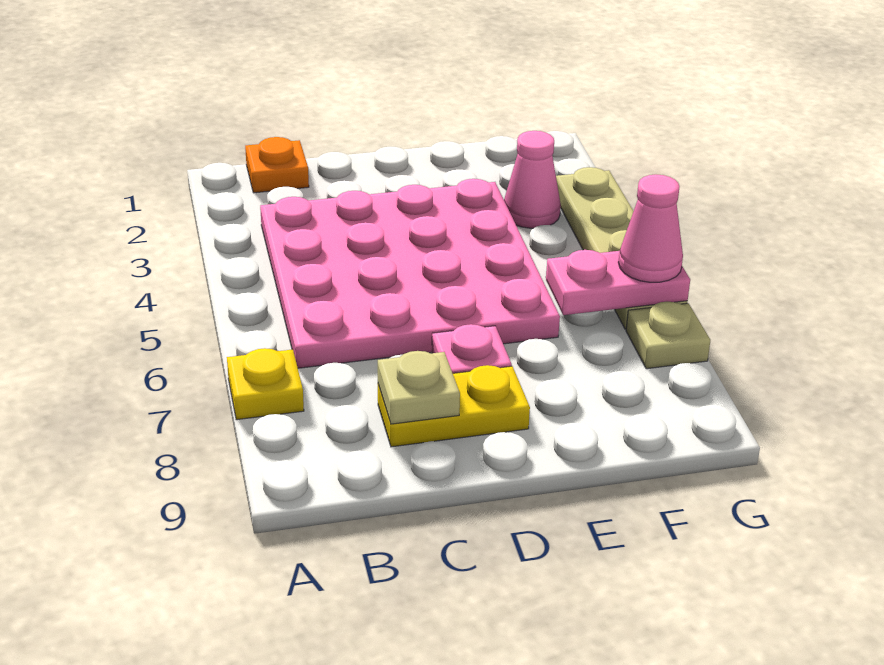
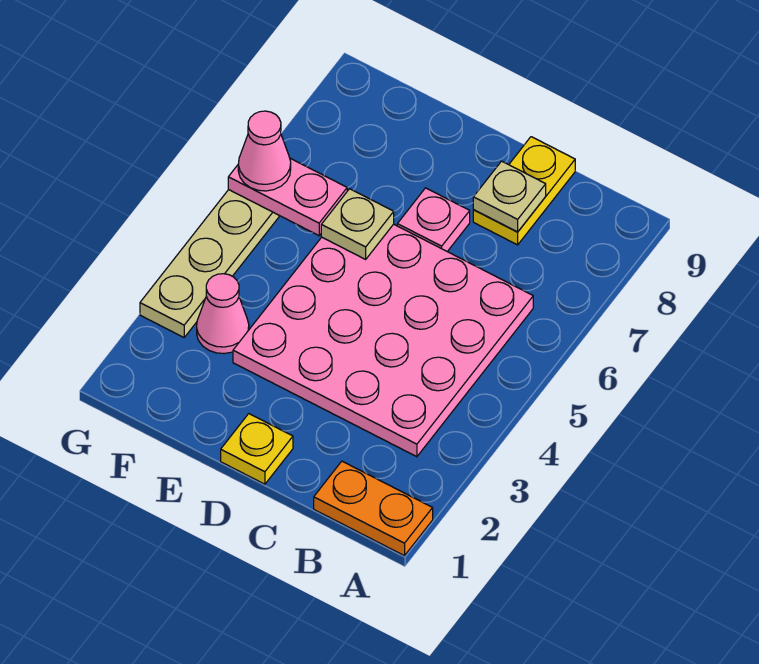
yellow plate A7 level 1 -> yellow plate D1 level 1
orange plate B1 level 1 -> orange plate A1:B1 level 1
yellow plate C8:D8 level 1 -> yellow plate C8:C9 level 1
tan plate G7 level 1 -> tan plate E6 level 2

